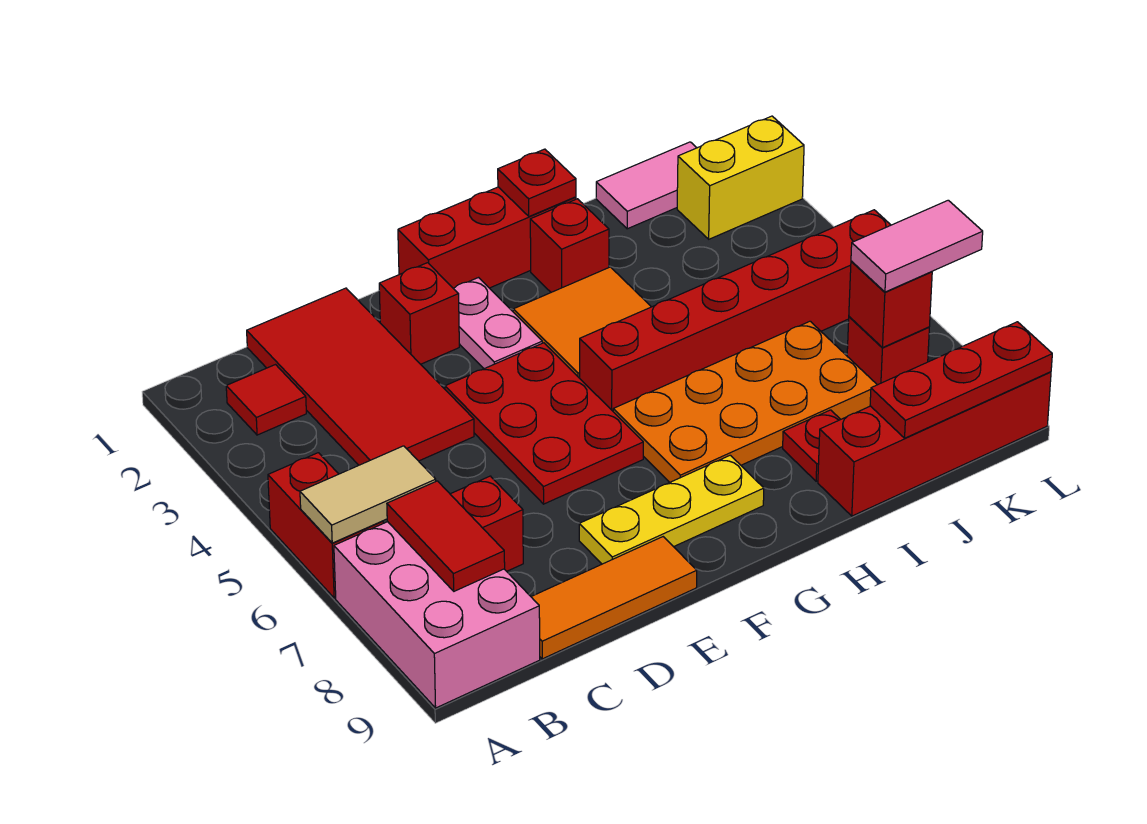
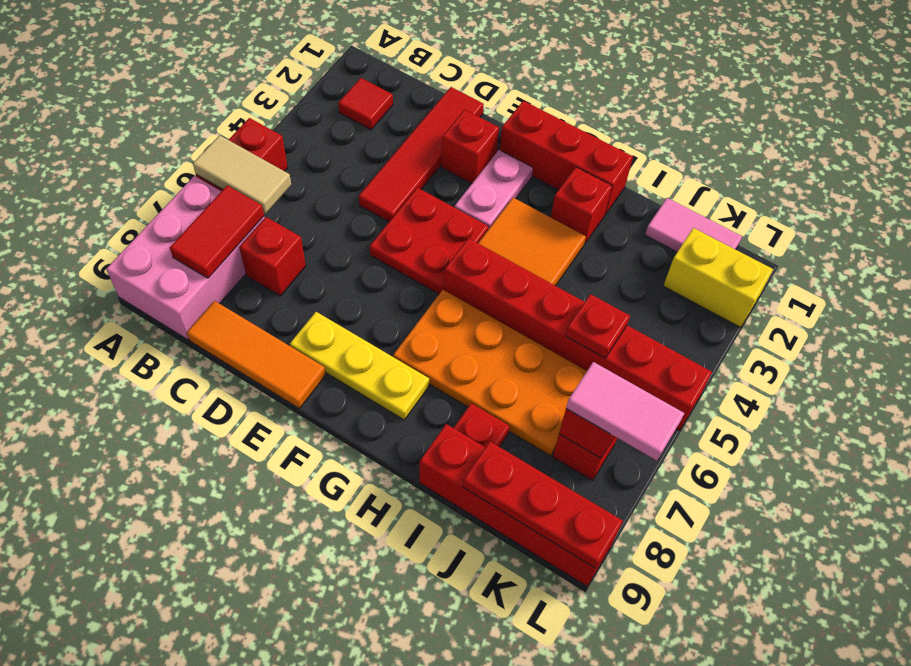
red tile C1:D4 level 1 -> red tile D1:D4 level 1
red plate E4:F6 level 1 -> red plate E4:F5 level 1
red plate H1 level 2 -> red plate J5 level 2

